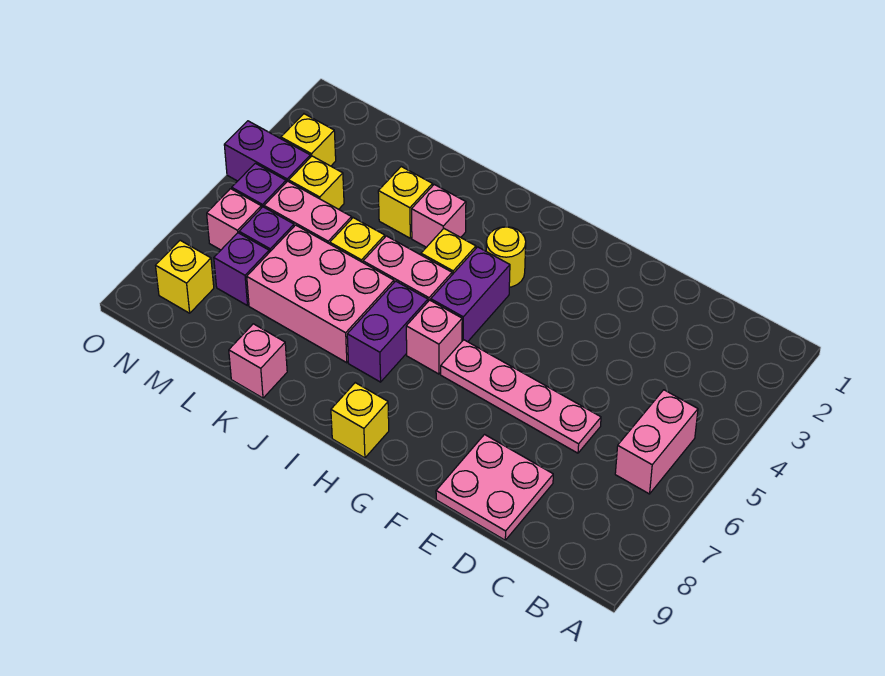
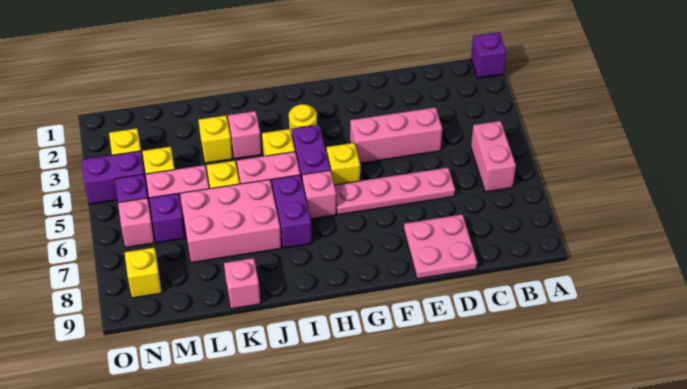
none -> pink brick D4:F4 level 1
yellow brick H9 level 1 -> yellow brick G5 level 1
purple brick M7 level 1 -> purple brick A1 level 1

